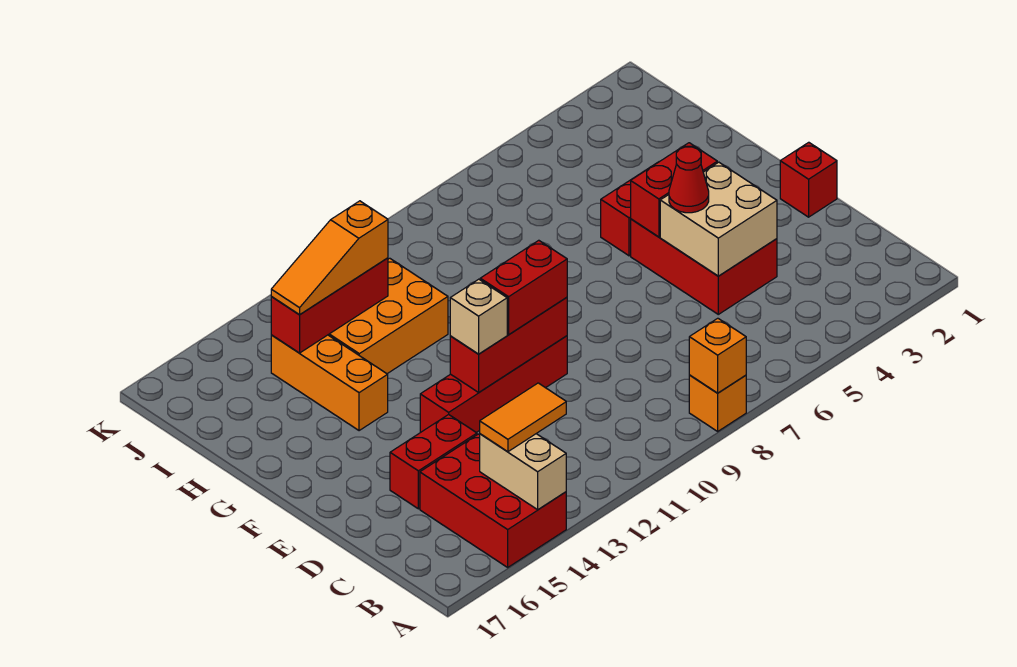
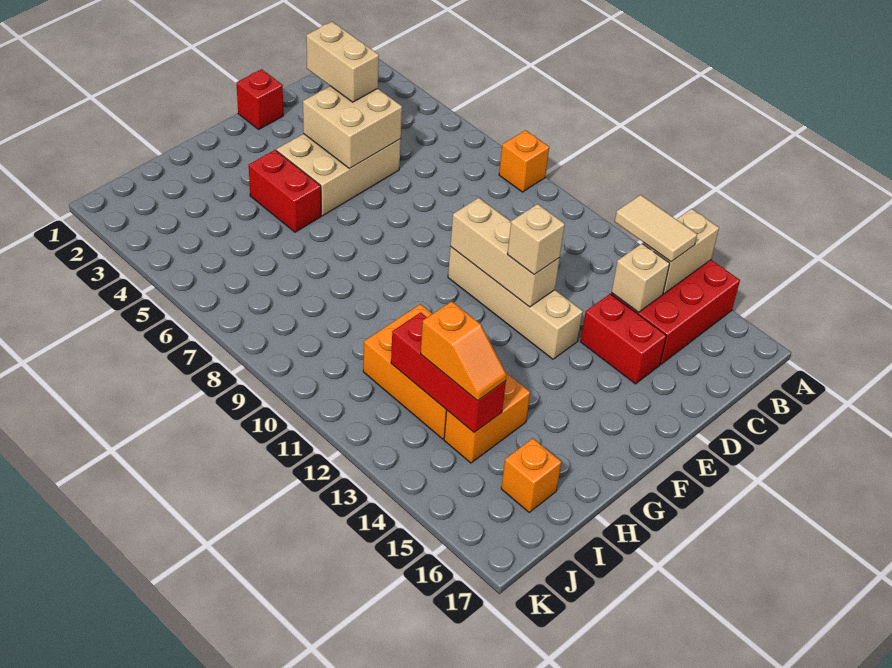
orange brick A8 level 2 -> orange brick I16 level 1
orange tile B13:B14 level 3 -> tan tile B13:B14 level 3
none -> tan brick C14 level 2
none -> tan brick D3:D4 level 3
red brick D4:F5 level 1 -> tan brick D4:F5 level 1
red cone E5 level 3 -> none
red brick E10:E13 level 1 -> tan brick E10:E13 level 1
red brick E10:E12 level 2 -> tan brick E10:E12 level 2
red brick E10:E11 level 3 -> none
red brick F4:F5 level 2 -> none
orange brick G14:I14 level 1 -> orange brick H14:I14 level 1
orange slope I12:I14 level 3 top 12 -> orange slope I13:I14 level 3 top 13

